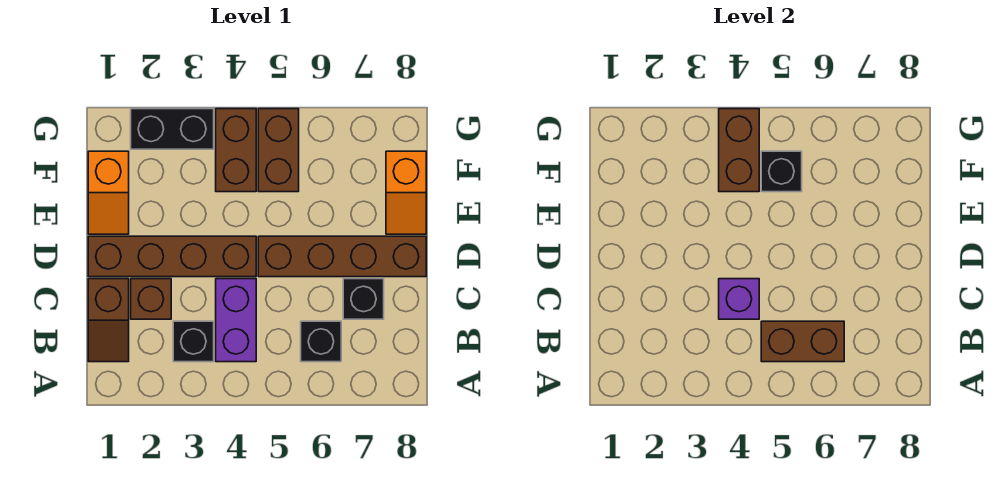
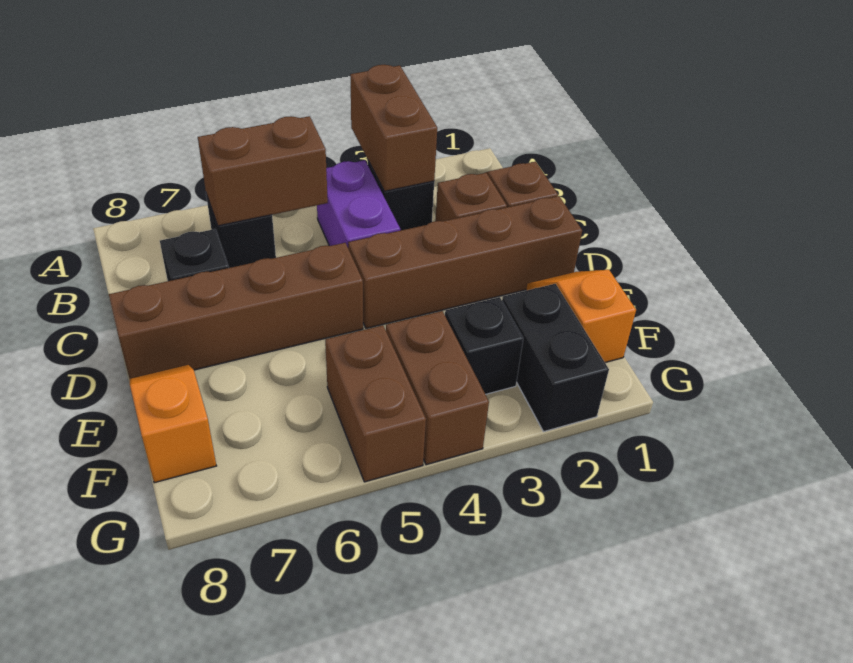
purple brick C4 level 2 -> none
brown brick F4:G4 level 2 -> brown brick A3:B3 level 2
black brick F5 level 2 -> black brick F3 level 1
black brick G2:G3 level 1 -> black brick F2:G2 level 1

